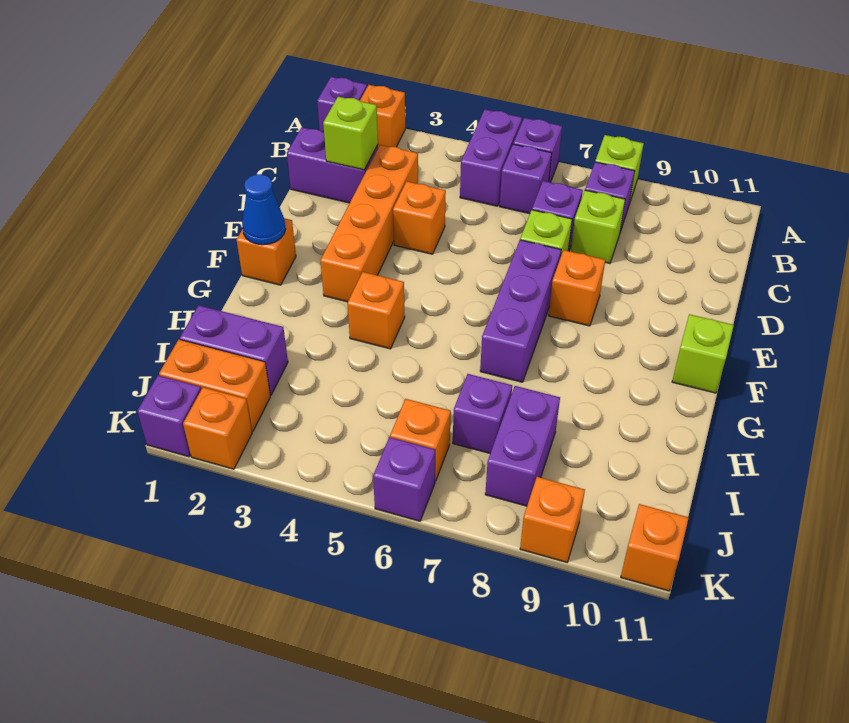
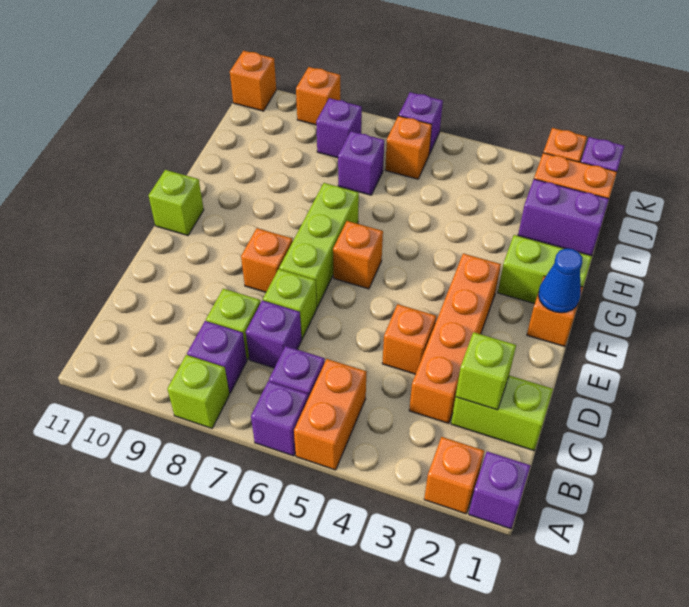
purple brick A5:B5 level 1 -> orange brick A5:B5 level 1
purple brick C1:C2 level 1 -> lime brick C1:C2 level 1
purple brick E7:G7 level 1 -> lime brick E7:G7 level 1
none -> lime brick G1:G2 level 1
orange brick G4 level 1 -> orange brick F6 level 1
purple brick I8:J8 level 1 -> purple brick J8 level 1

